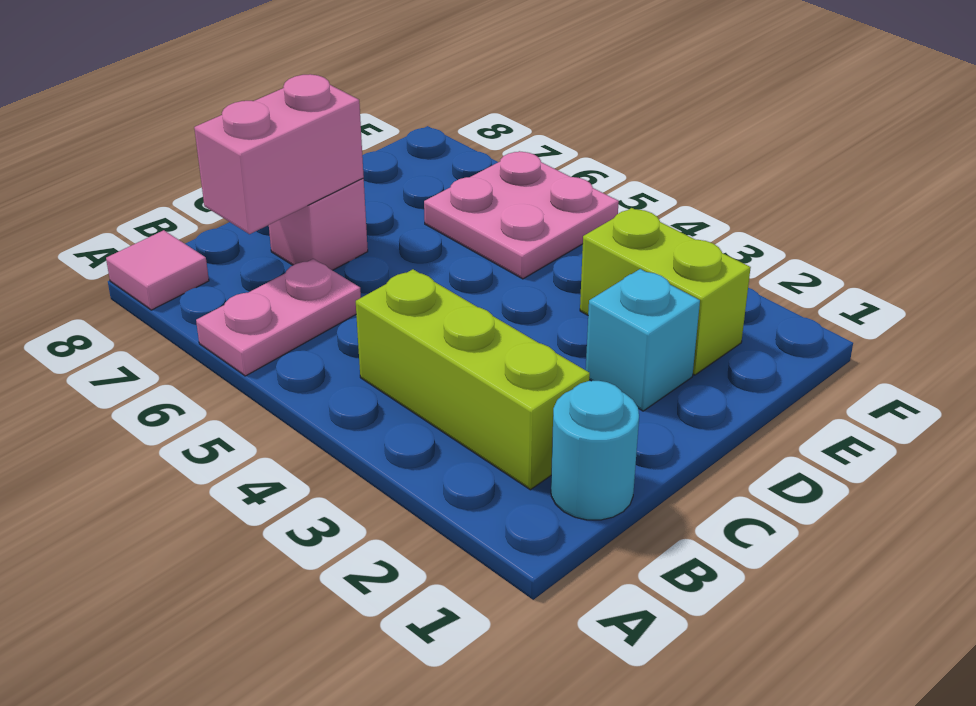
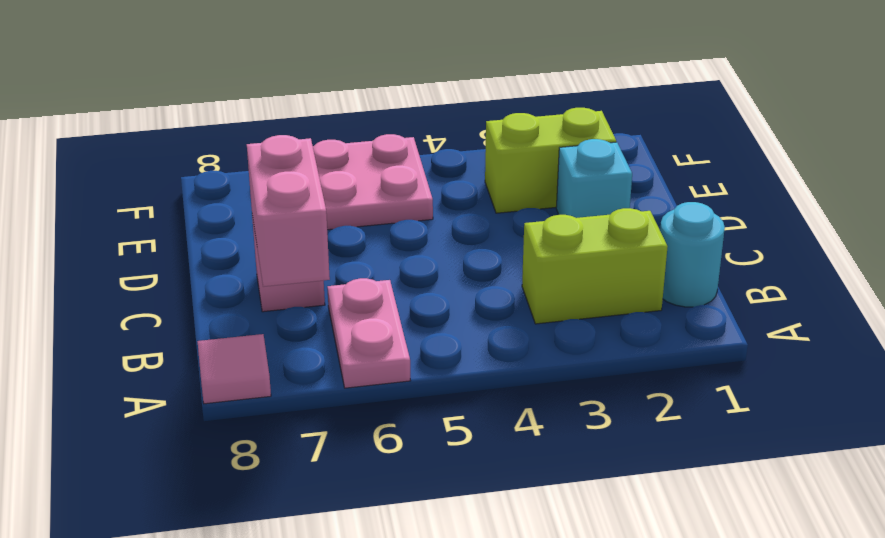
lime brick B2:B4 level 1 -> lime brick B2:B3 level 1

